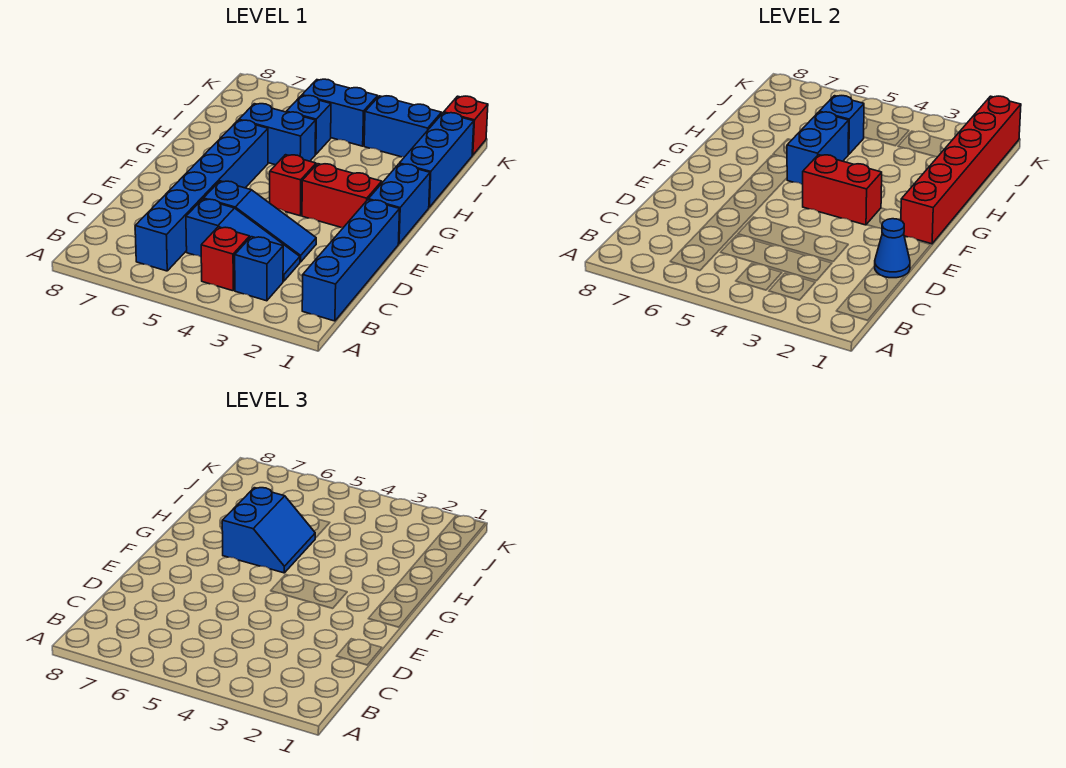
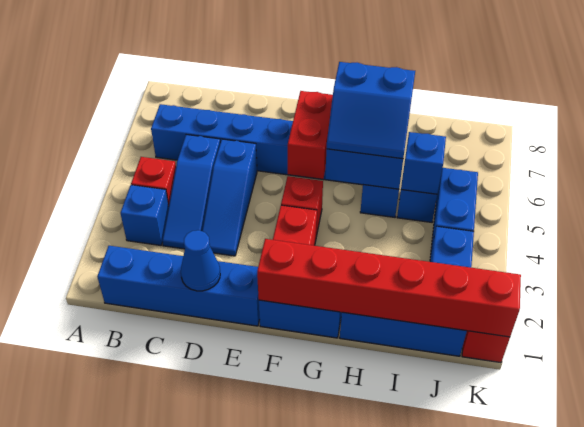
red brick F3:F4 level 2 -> red brick F5:F6 level 2

